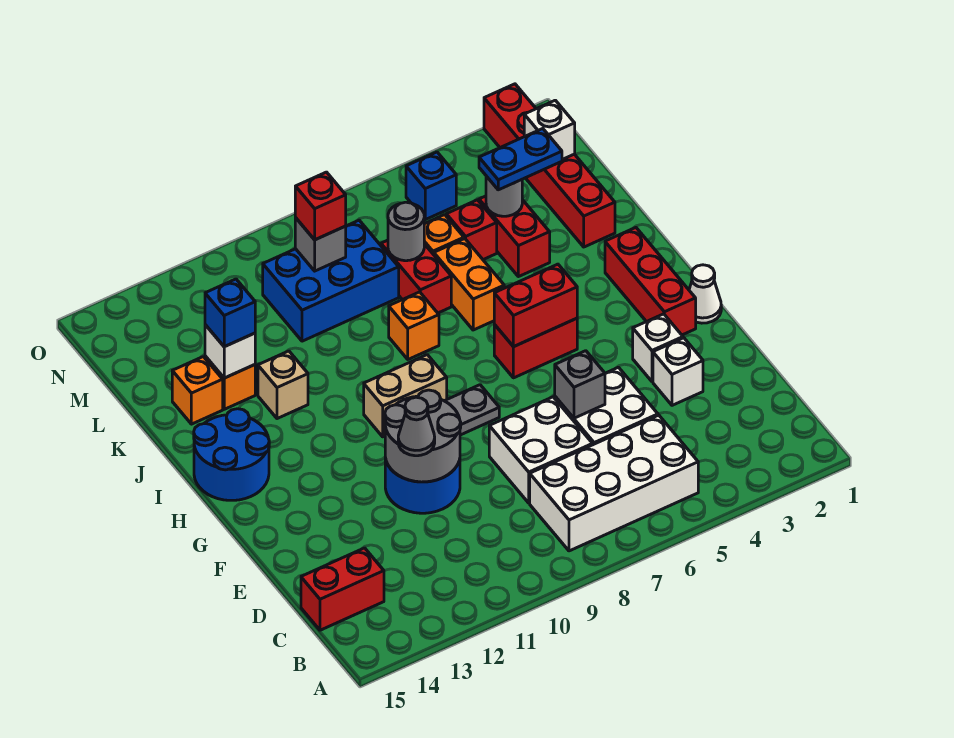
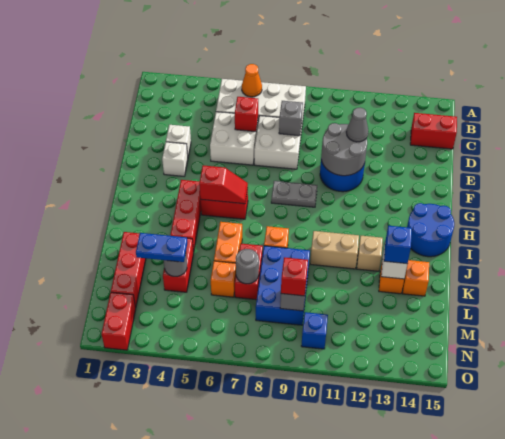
none -> orange cone B6 level 2
grey brick E6 level 2 -> grey brick D8 level 2
white cone G1 level 1 -> none
red brick G2:I2 level 1 -> red brick H4:J4 level 1
red brick H5:H6 level 2 -> red slope H5:H6 level 2 top 5
tan brick H9:H10 level 1 -> tan brick J10:J11 level 1
red brick L5 level 1 -> red brick D6 level 2
blue brick L8:M10 level 1 -> blue brick K8:M9 level 1
white brick M2 level 2 -> none
blue brick N5 level 1 -> blue brick N10 level 1

